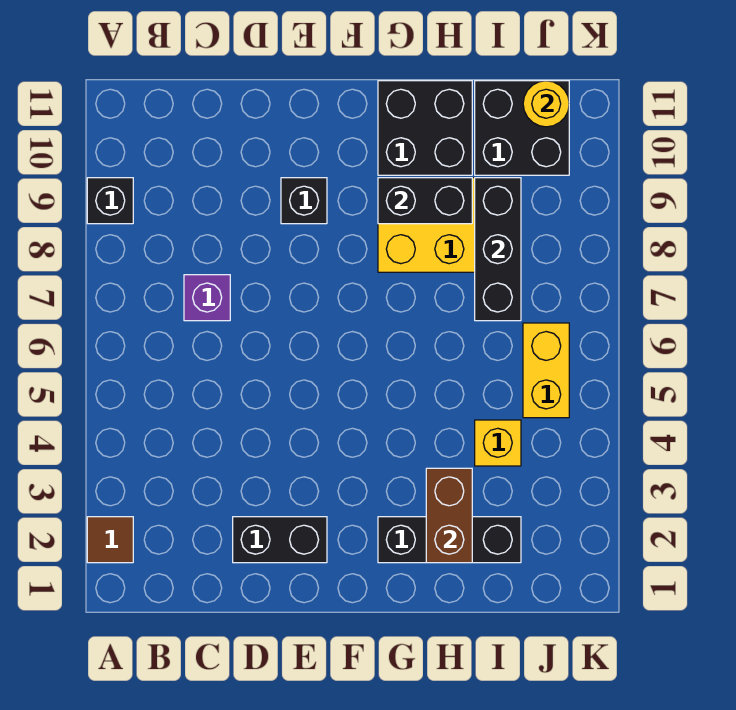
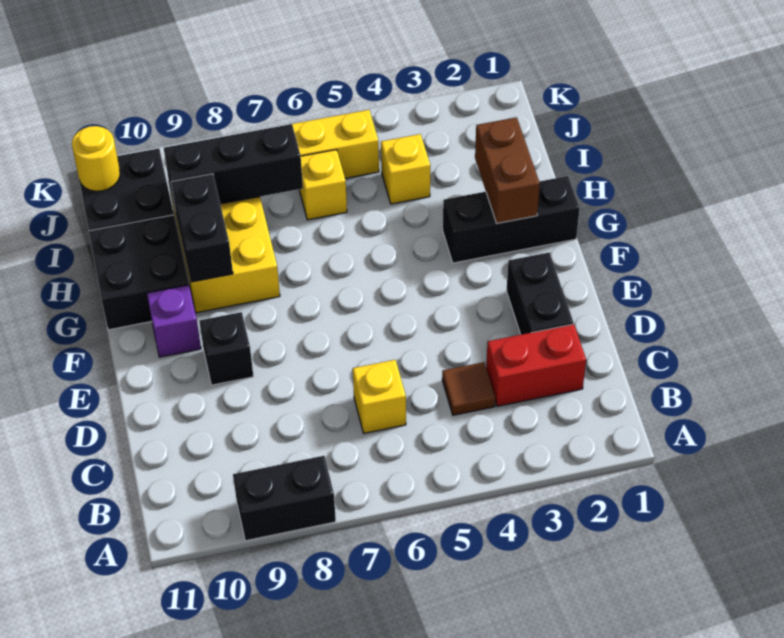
brown tile A2 level 1 -> brown tile C4 level 1
black brick A9 level 1 -> black brick A8:A9 level 1
none -> red brick C2:C3 level 1
none -> yellow brick C6 level 1
purple brick C7 level 1 -> purple brick F10 level 1
black brick G2:I2 level 1 -> black brick G1:G3 level 1
brown brick H2:H3 level 2 -> brown brick G2:H2 level 2
none -> yellow brick I6 level 1

